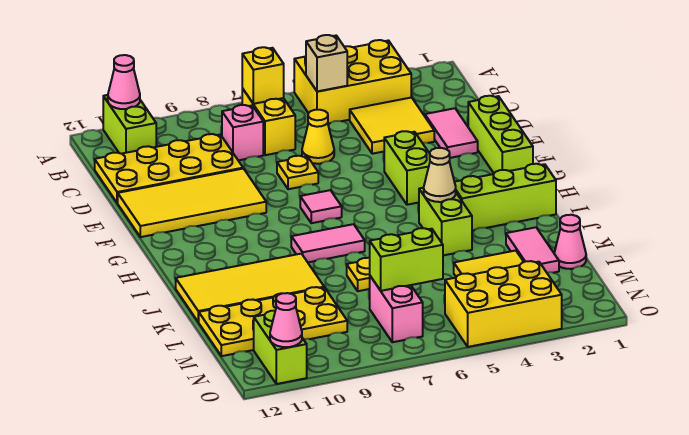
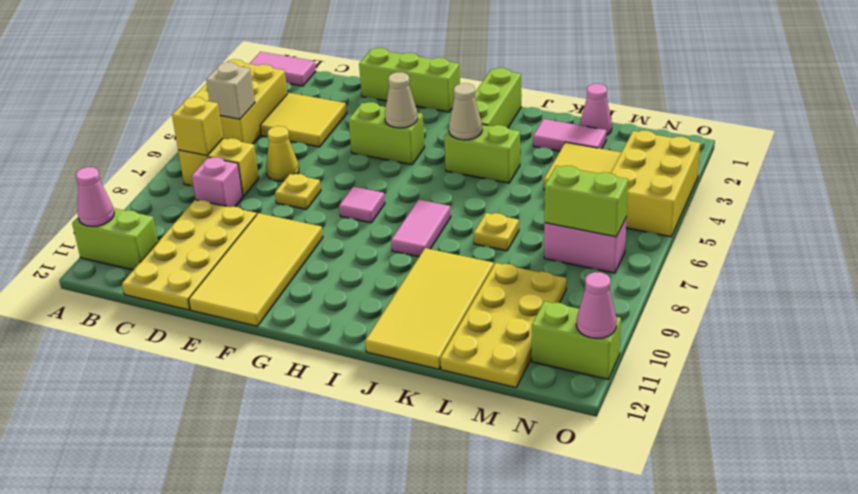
pink tile D2:E2 level 1 -> pink tile A1:B1 level 1
none -> tan cone G4 level 2
lime brick M6:M7 level 2 -> lime brick M7:N7 level 2

